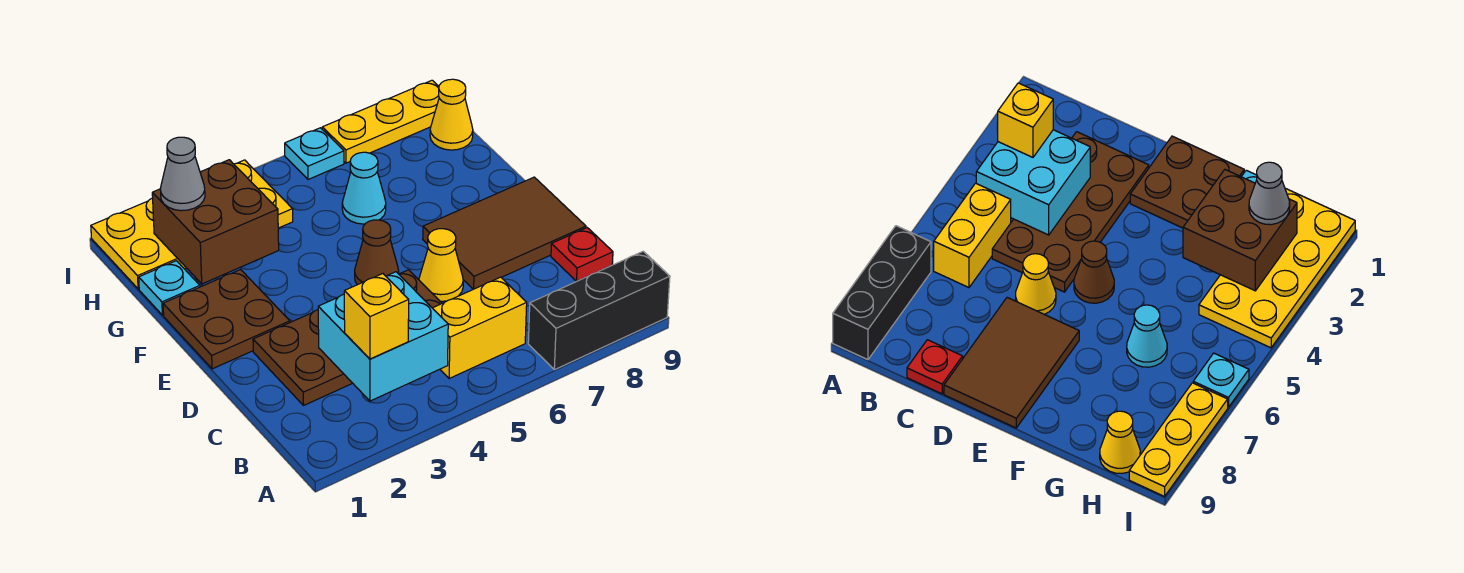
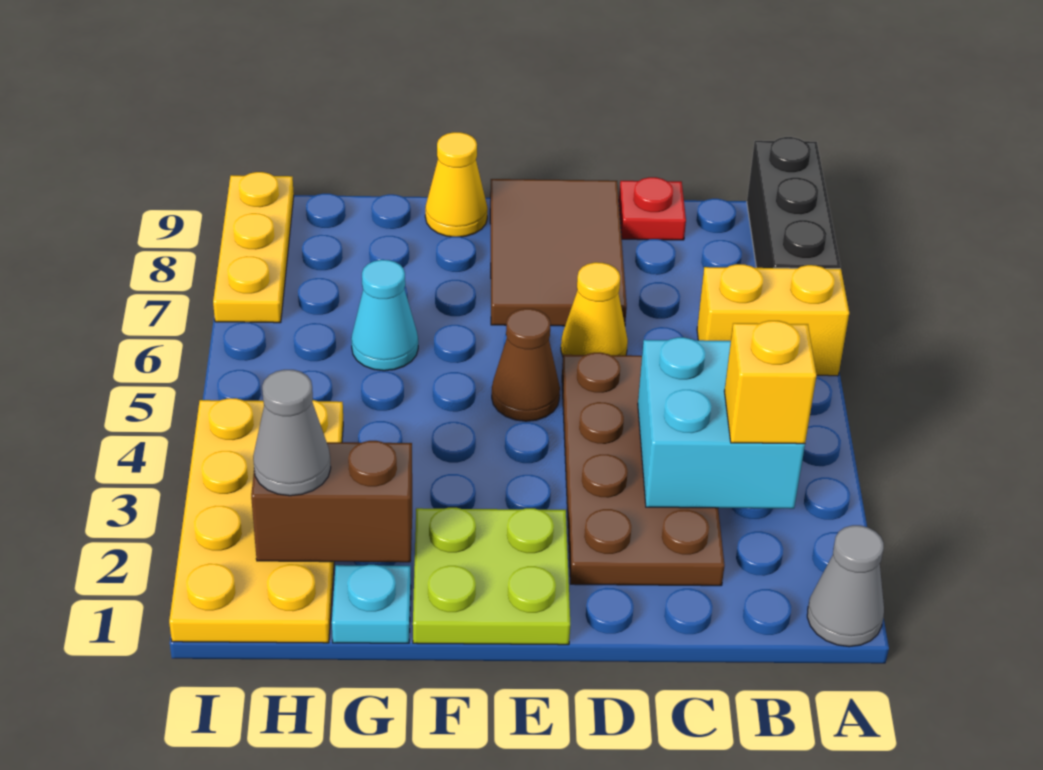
none -> grey cone A1 level 1
yellow brick B5:B6 level 1 -> yellow brick A6:B6 level 1
brown plate E1:F2 level 1 -> lime plate E1:F2 level 1
brown brick G2:H3 level 2 -> brown brick G2:H2 level 2
yellow cone H9 level 1 -> yellow cone F9 level 1
cyan plate I6 level 1 -> none

